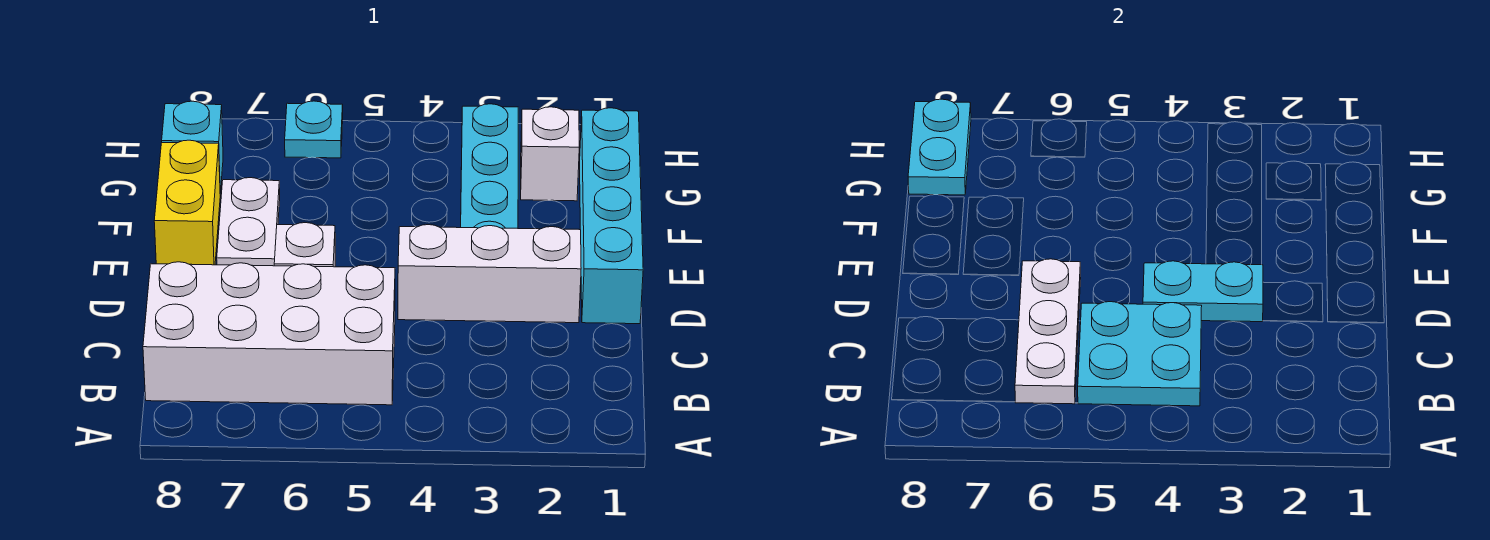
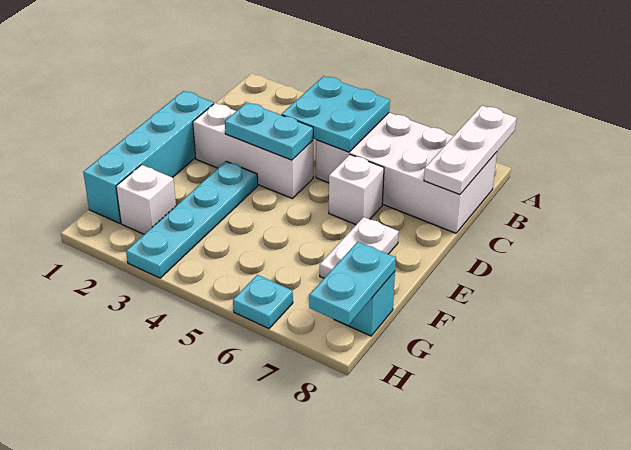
white plate B6:D6 level 2 -> white plate A8:C8 level 2
yellow brick E8:F8 level 1 -> none

